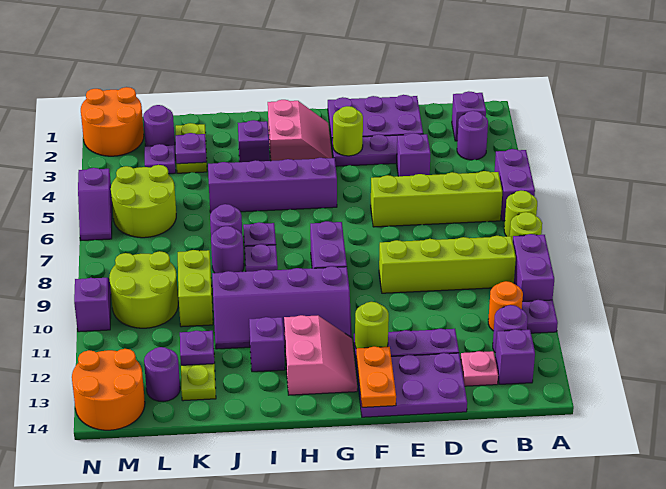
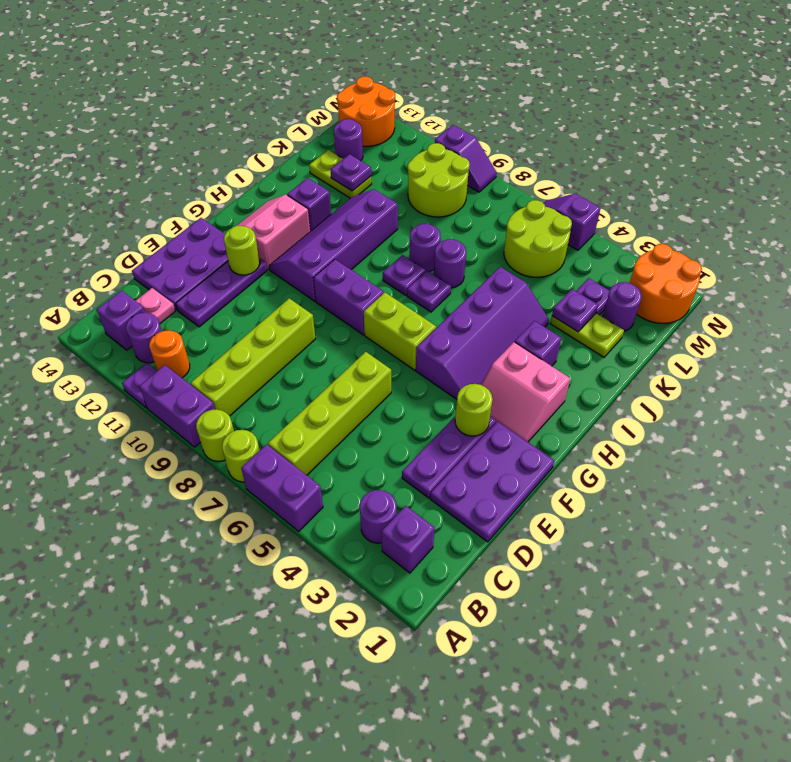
purple brick D4 level 1 -> none
orange plate F13:F14 level 2 -> none
pink slope G12:H13 level 1 top H -> pink slope G12:H13 level 1 top 12
lime brick K9:K10 level 1 -> lime brick G6:G7 level 1

